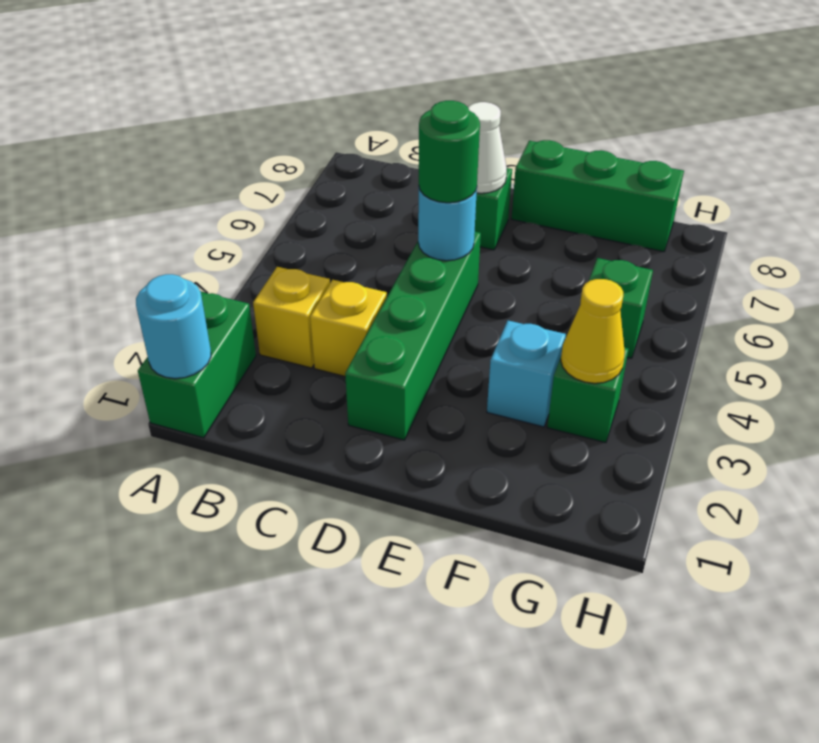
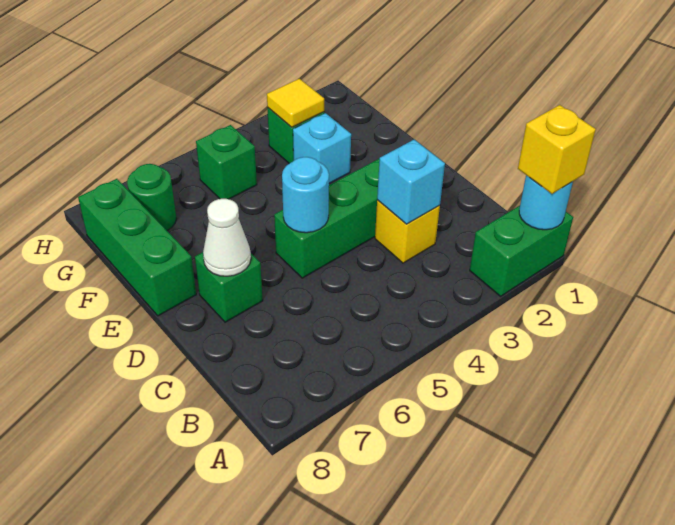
yellow brick B3 level 1 -> yellow brick A1 level 3
none -> cyan brick C3 level 2
green round brick D5 level 3 -> green round brick G7 level 1
yellow cone G3 level 2 -> yellow tile G3 level 2

